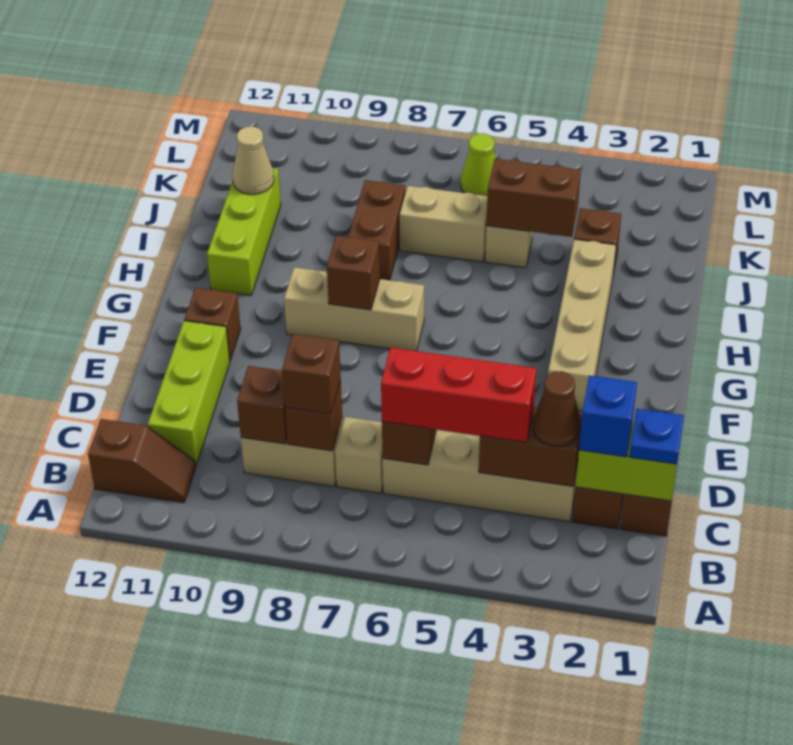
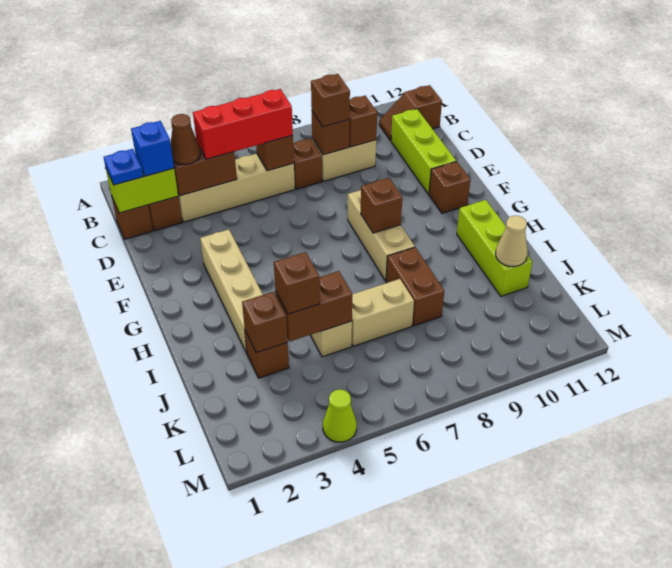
tan brick C7 level 1 -> brown brick C7 level 1
tan brick G7:G9 level 1 -> tan brick F8:H8 level 1
none -> brown brick J3 level 2
none -> brown brick J4 level 3
lime cone L6 level 1 -> lime cone M4 level 1

